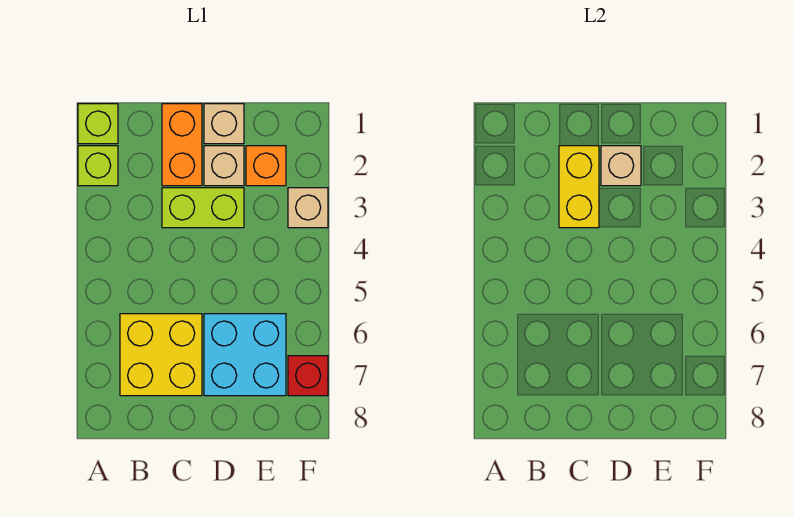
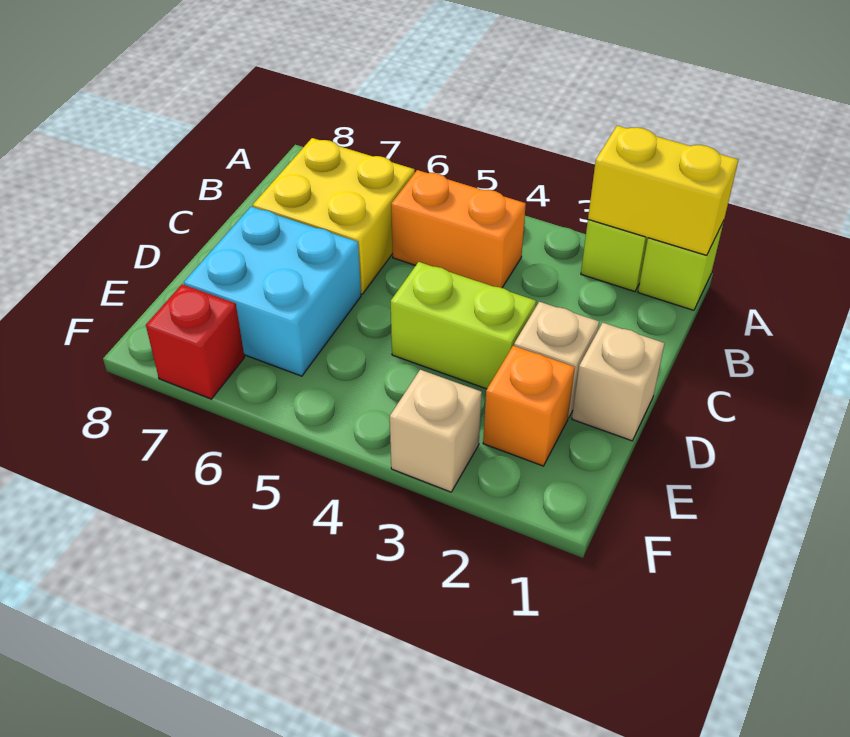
orange brick C1:C2 level 1 -> orange brick B4:B5 level 1
yellow brick C2:C3 level 2 -> yellow brick A1:A2 level 2
lime brick C3:D3 level 1 -> lime brick D3:D4 level 1
tan brick D2 level 2 -> none

